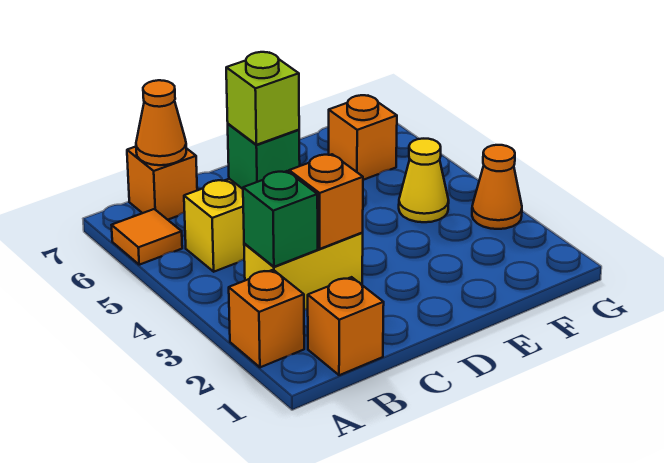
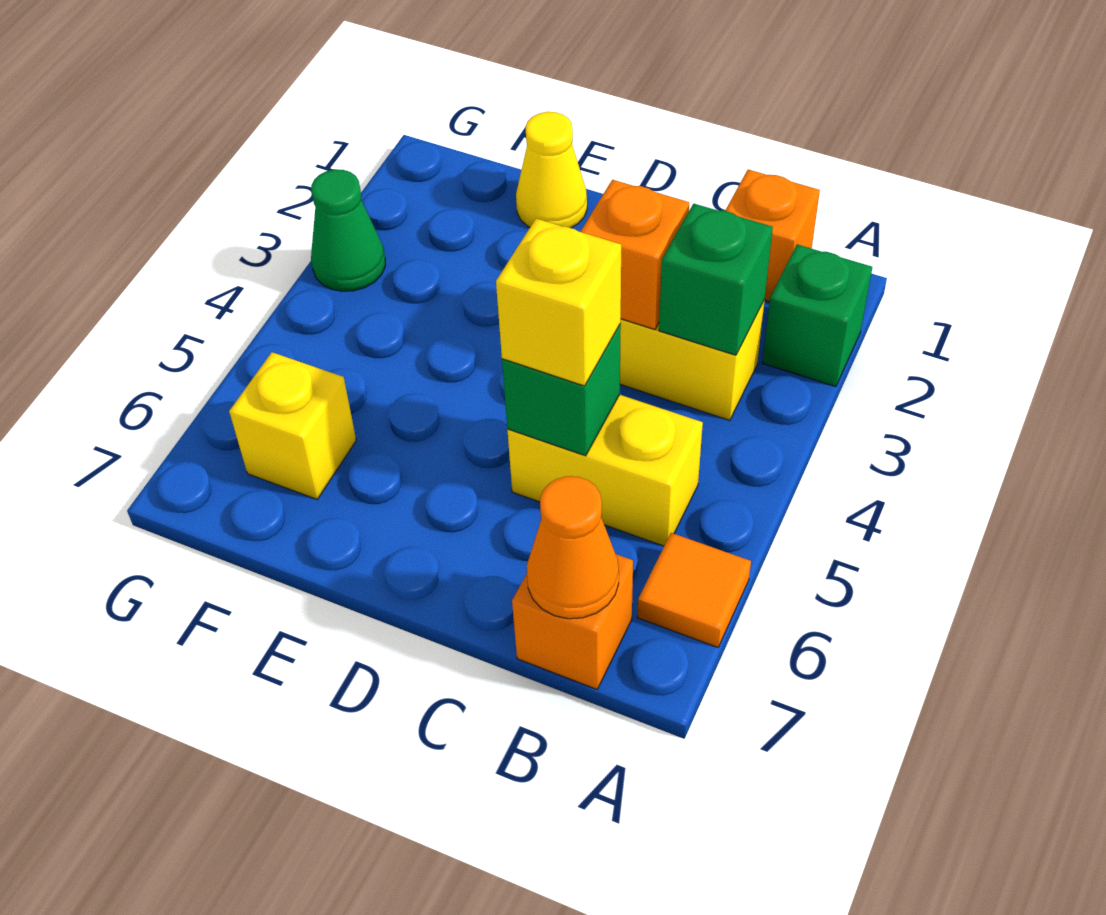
orange brick A2 level 1 -> green brick A2 level 1
lime brick C5 level 3 -> yellow brick C5 level 3
yellow cone F4 level 1 -> yellow cone E1 level 1
orange brick F6 level 1 -> yellow brick F6 level 1
orange cone G3 level 1 -> green cone G3 level 1

